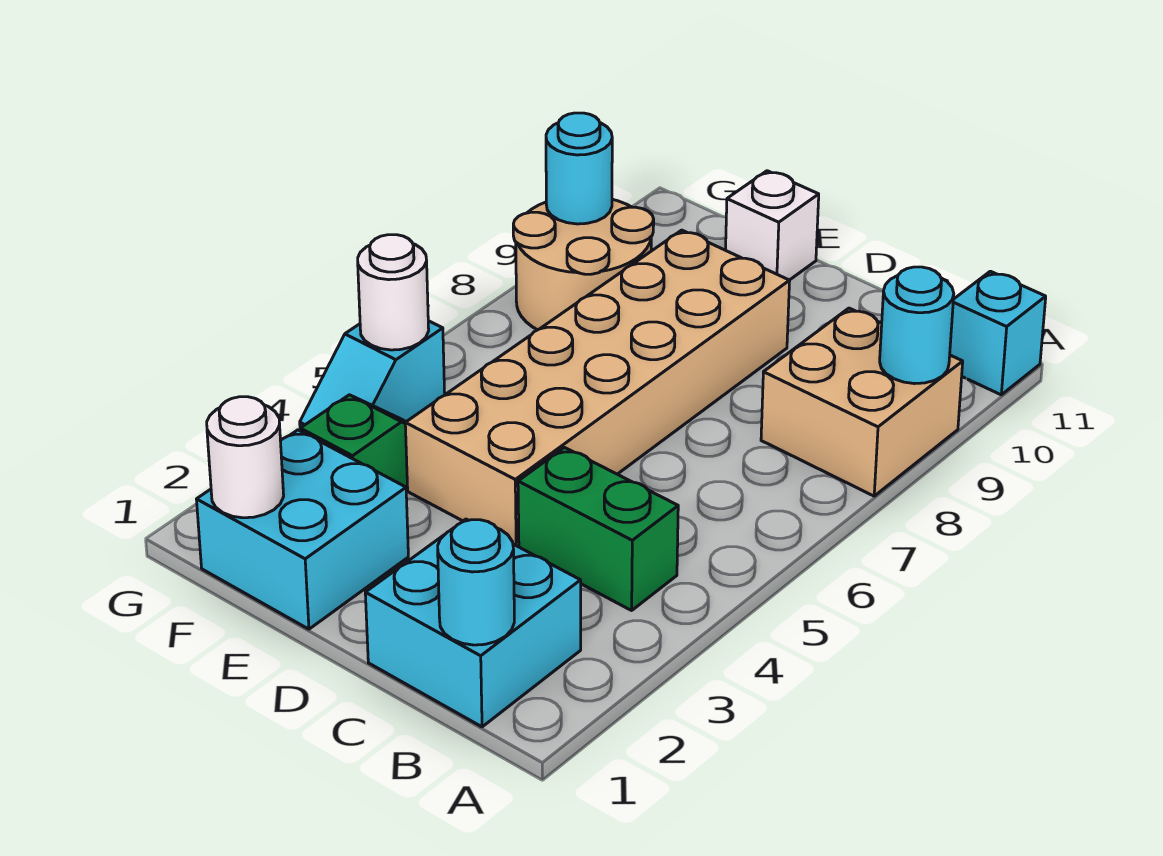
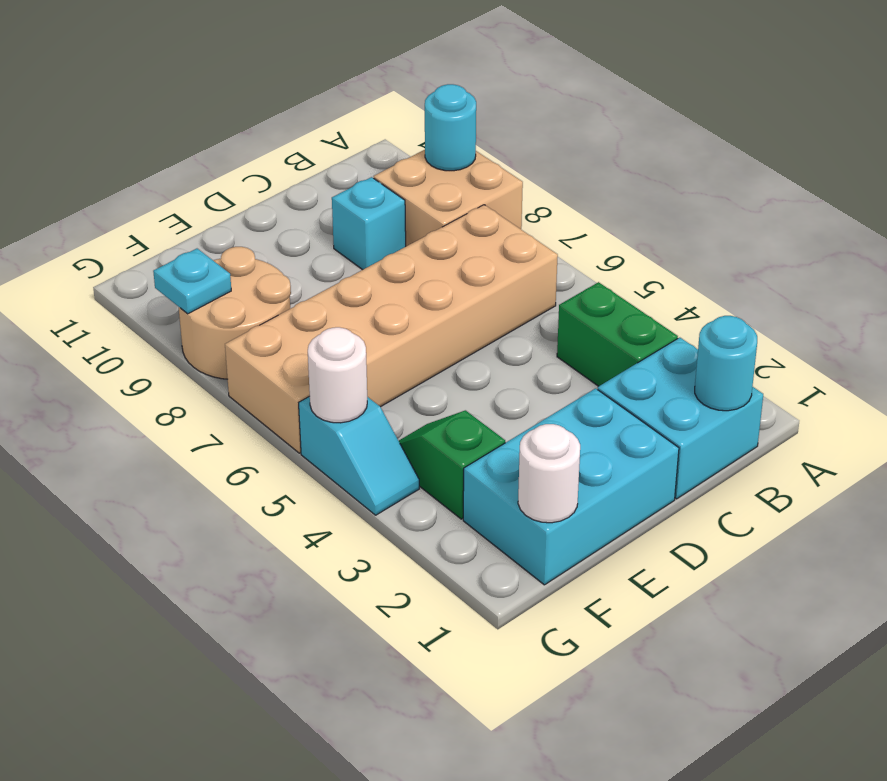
cyan brick A11 level 1 -> cyan brick C9 level 1
green brick B4:C4 level 1 -> green brick B3:B4 level 1
tan brick D4:E9 level 1 -> tan brick B6:G7 level 1
cyan brick E1:F2 level 1 -> cyan brick D1:F2 level 1
white brick E11 level 1 -> none
cyan round brick G9 level 2 -> cyan plate G9 level 2

